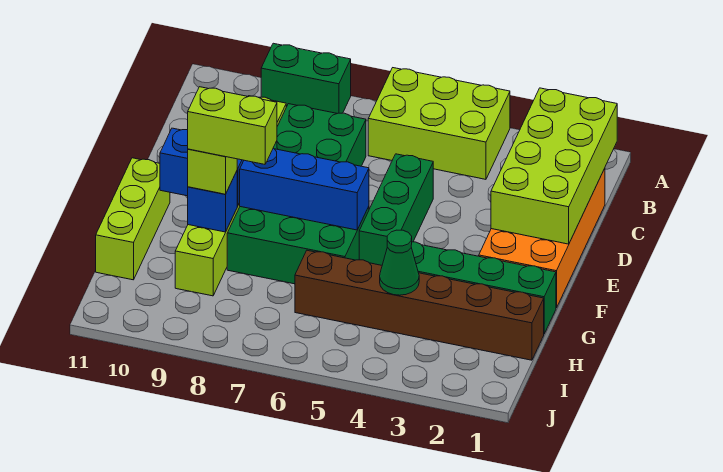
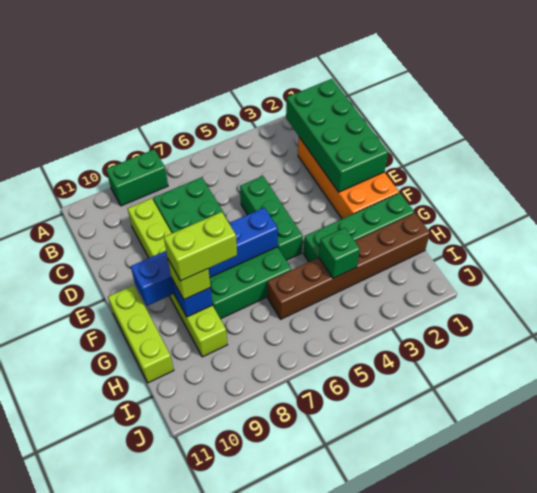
lime brick A4:B6 level 1 -> none
lime brick B1:E2 level 2 -> green brick B1:E2 level 2
green cone H4 level 2 -> green brick H4 level 2

